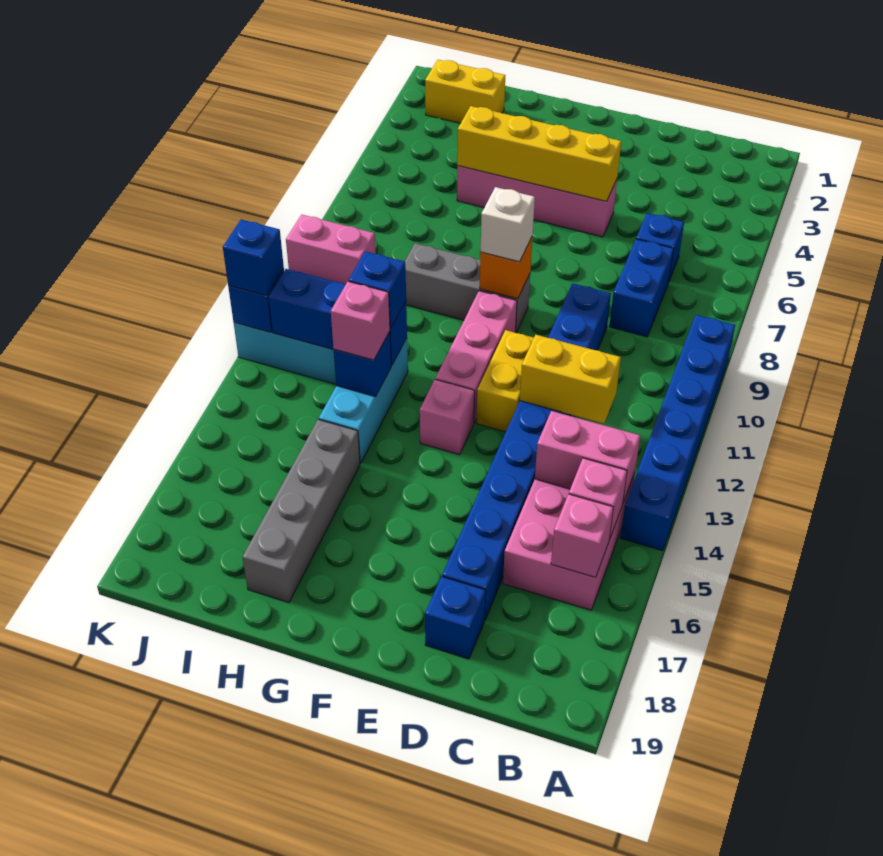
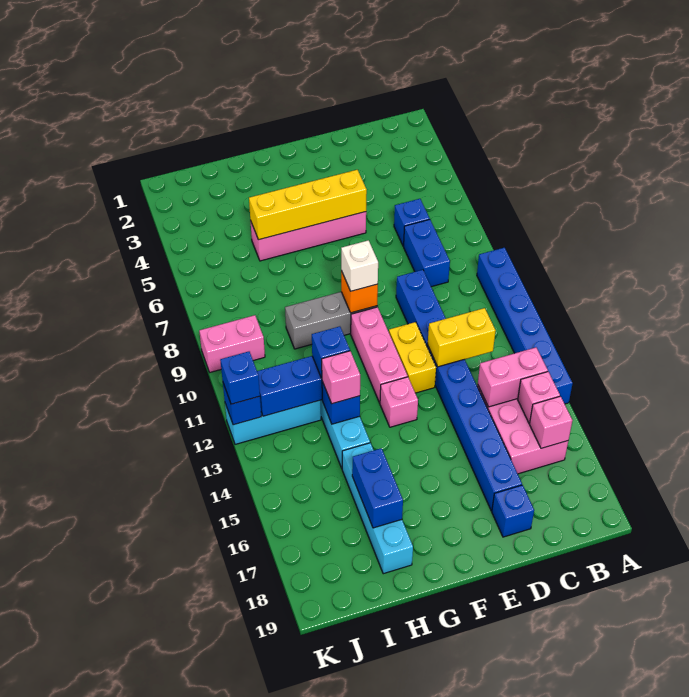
grey brick H15:H18 level 1 -> cyan brick H15:H18 level 1
none -> blue brick H16:H17 level 2
yellow brick I2:J2 level 1 -> none

